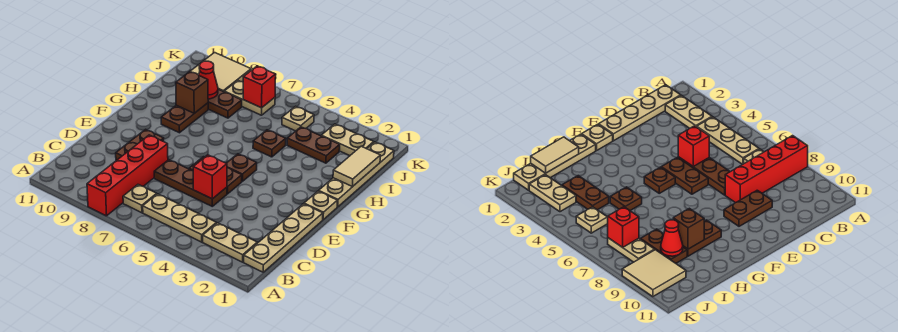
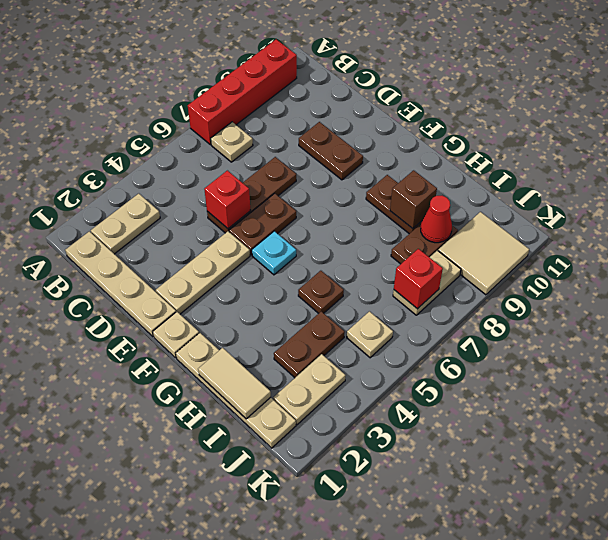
red brick A8:D8 level 1 -> red brick A7:A10 level 1
tan plate B4:B6 level 1 -> tan plate E2:E4 level 1
brown plate F5 level 1 -> cyan plate F5 level 1

